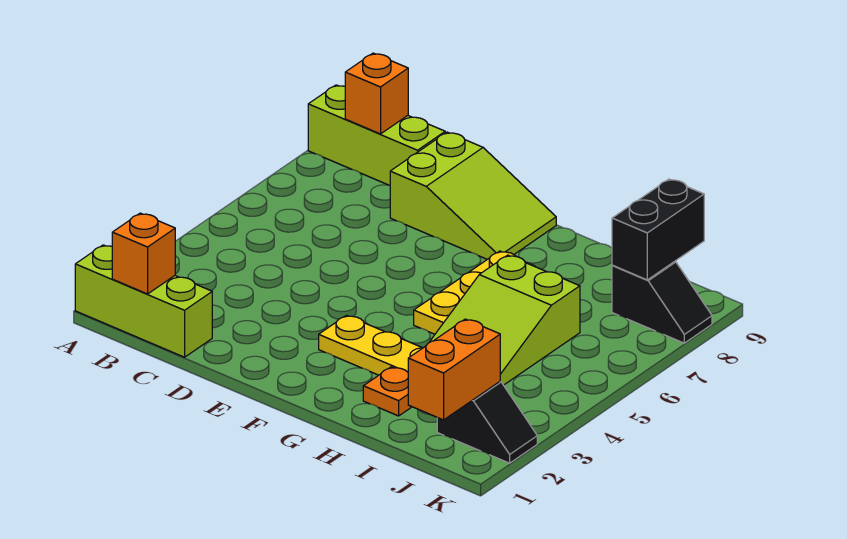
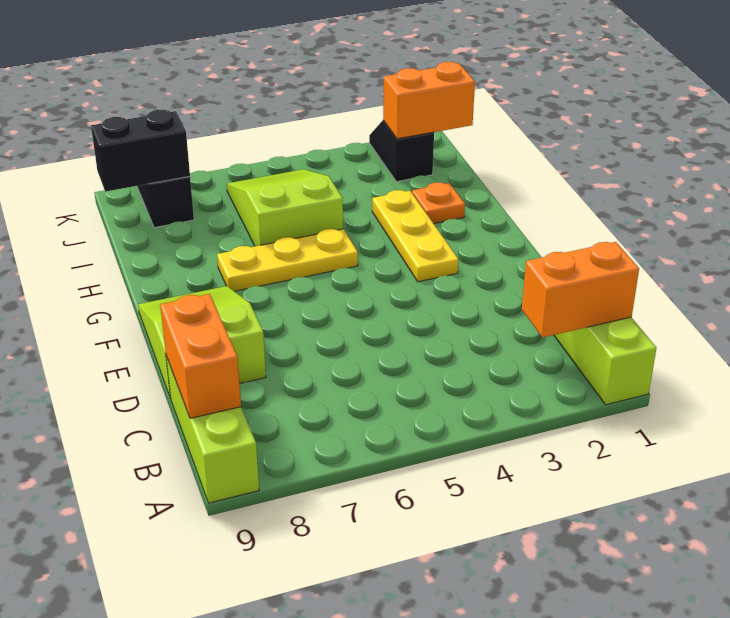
orange brick B1 level 2 -> orange brick B1:B2 level 2
orange brick B9 level 2 -> orange brick B9:C9 level 2
lime slope H4:I6 level 1 top 6 -> lime slope H5:J6 level 1 top H

